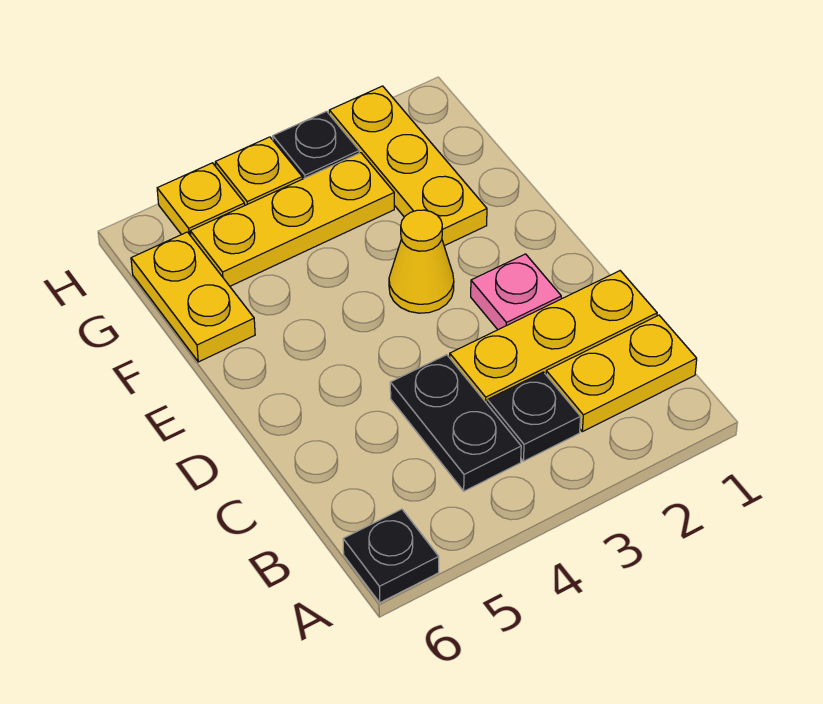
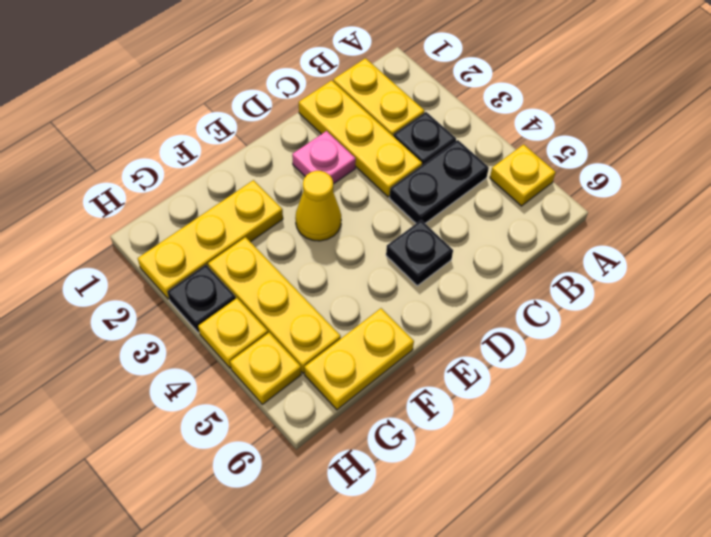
none -> yellow plate A5 level 1
black plate A6 level 1 -> black plate D5 level 1

